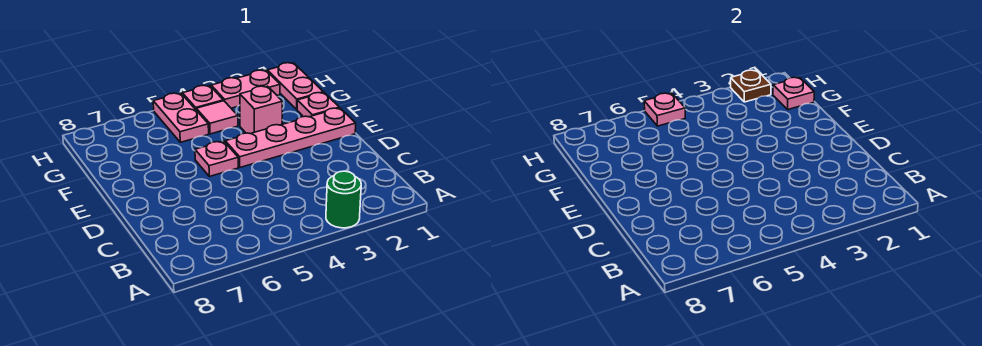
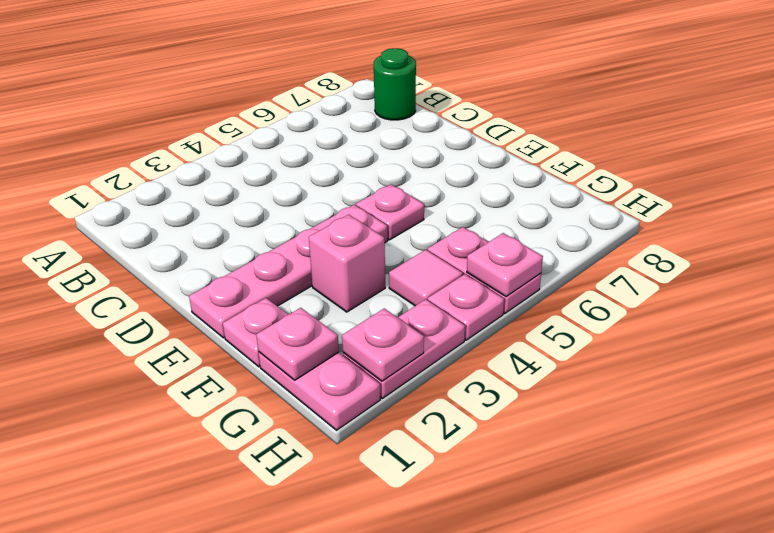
green round brick A3 level 1 -> green round brick B8 level 1
brown plate H2 level 2 -> pink plate H2 level 2

